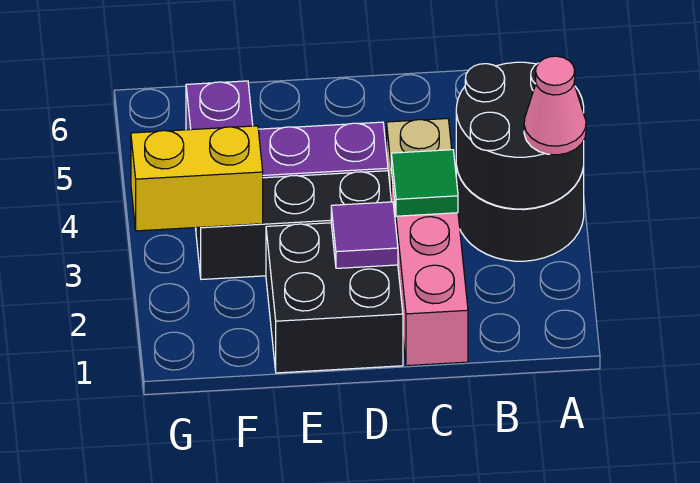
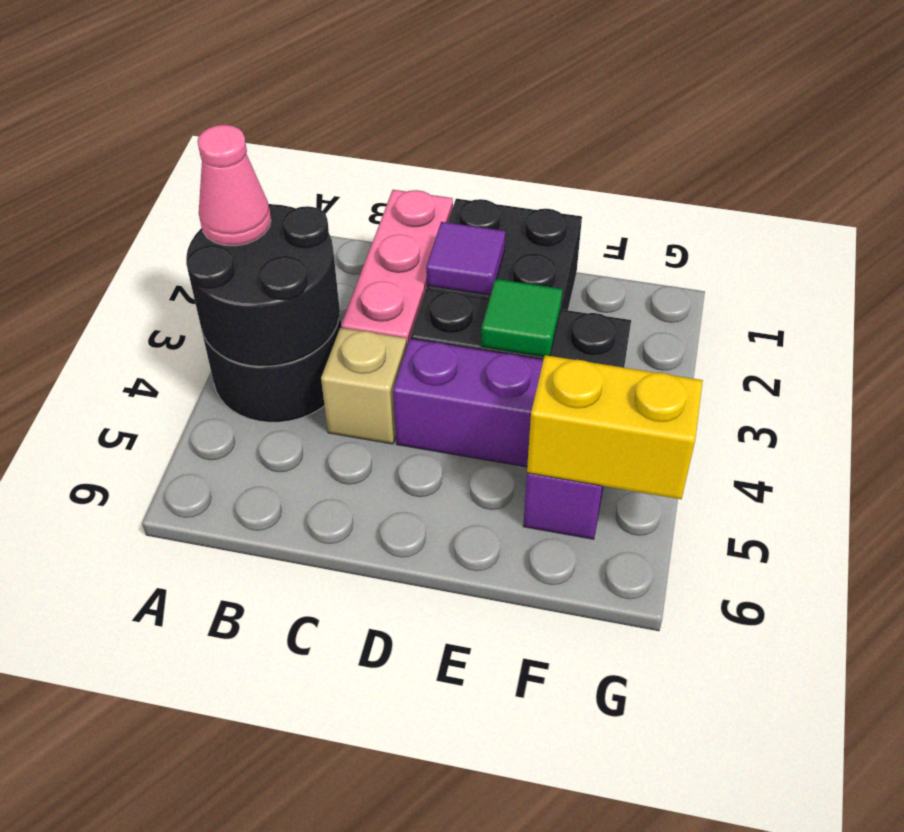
green tile C3 level 2 -> green tile E3 level 2
yellow brick F3:G3 level 2 -> yellow brick F5:G5 level 2

